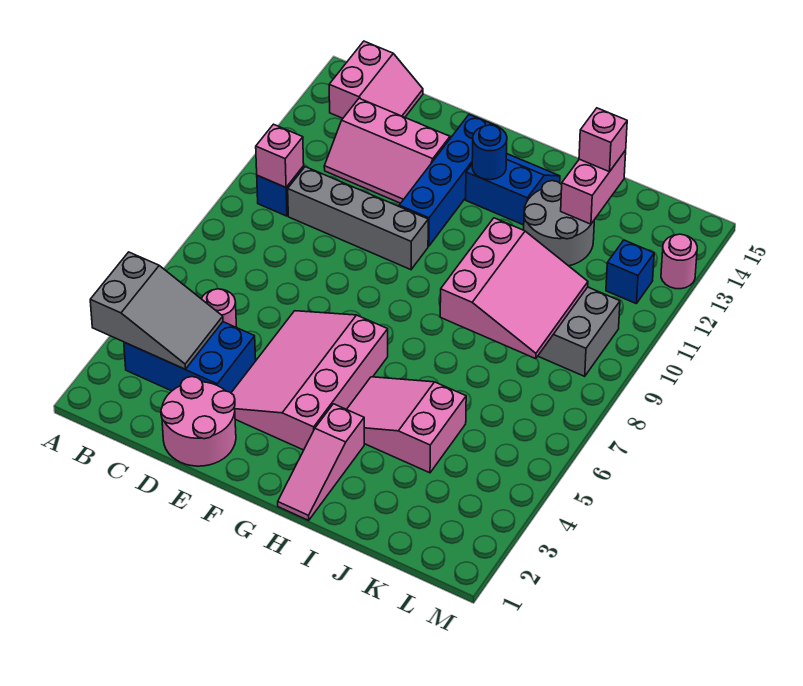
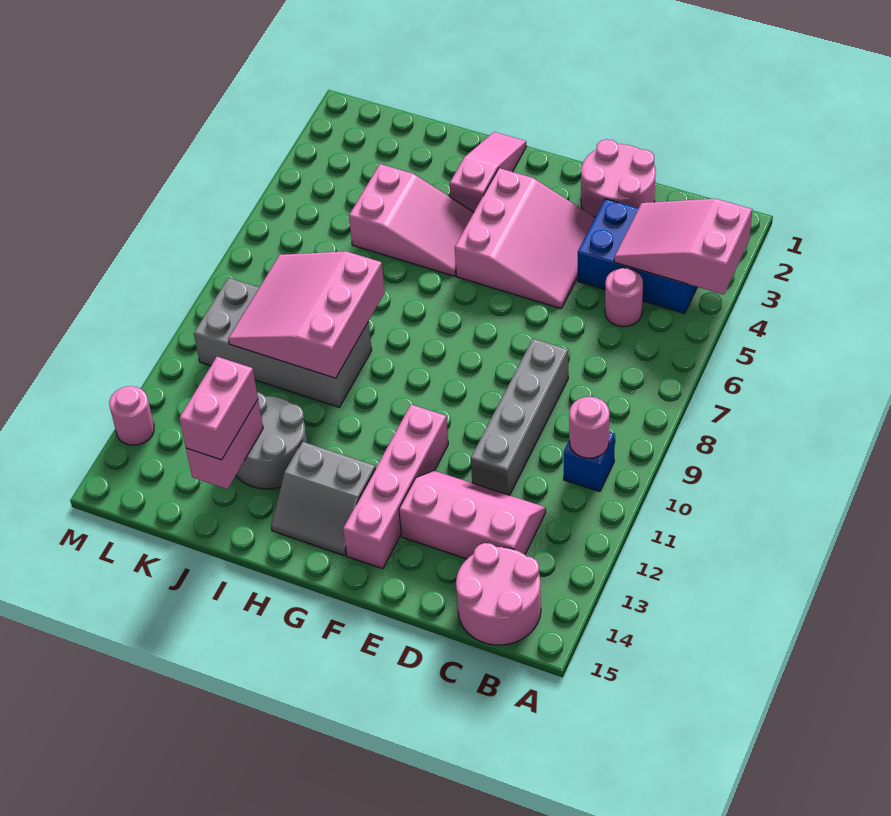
grey slope A3:C4 level 2 top A -> pink slope A3:C4 level 2 top A
pink brick B10 level 2 -> pink round brick B10 level 2
pink slope B14:C15 level 1 top B -> pink round brick B14:C15 level 1
grey brick C10:F10 level 1 -> grey brick D8:D11 level 1
pink slope E3:G6 level 1 top G -> pink slope E3:G5 level 1 top G
blue brick F11:F14 level 1 -> pink brick F11:F14 level 1
blue slope G13:H14 level 1 top 13 -> grey slope G13:H14 level 1 top 13
blue round brick G13 level 2 -> none
pink brick J14 level 3 -> pink brick J13:J14 level 3
blue brick L12 level 1 -> none

